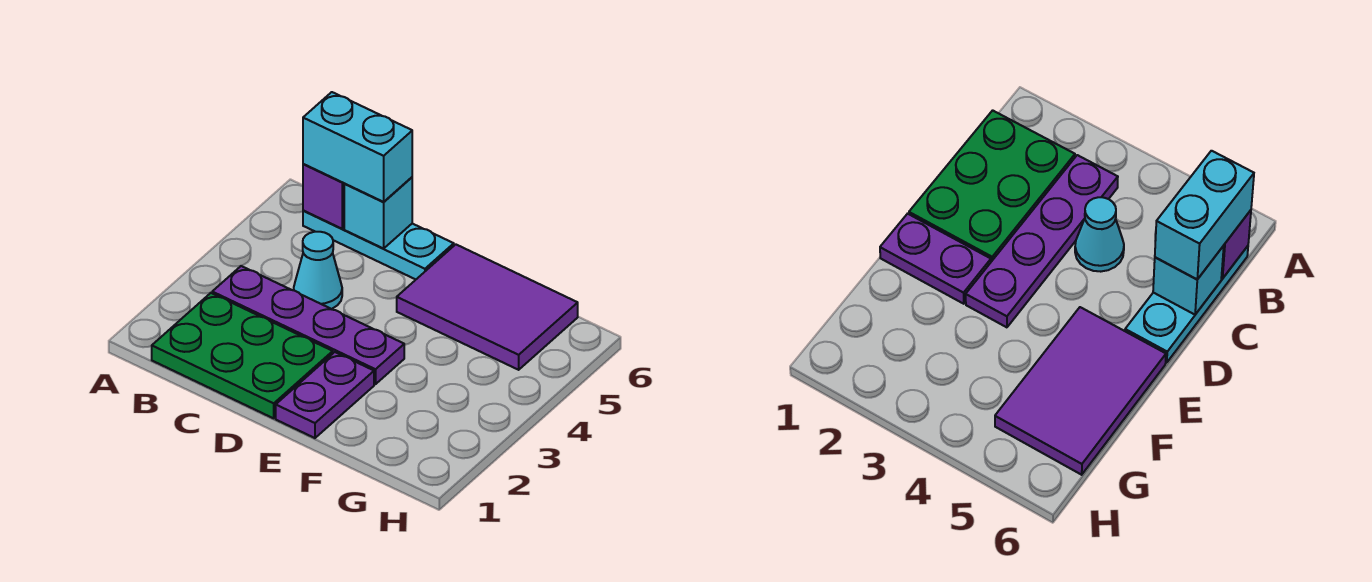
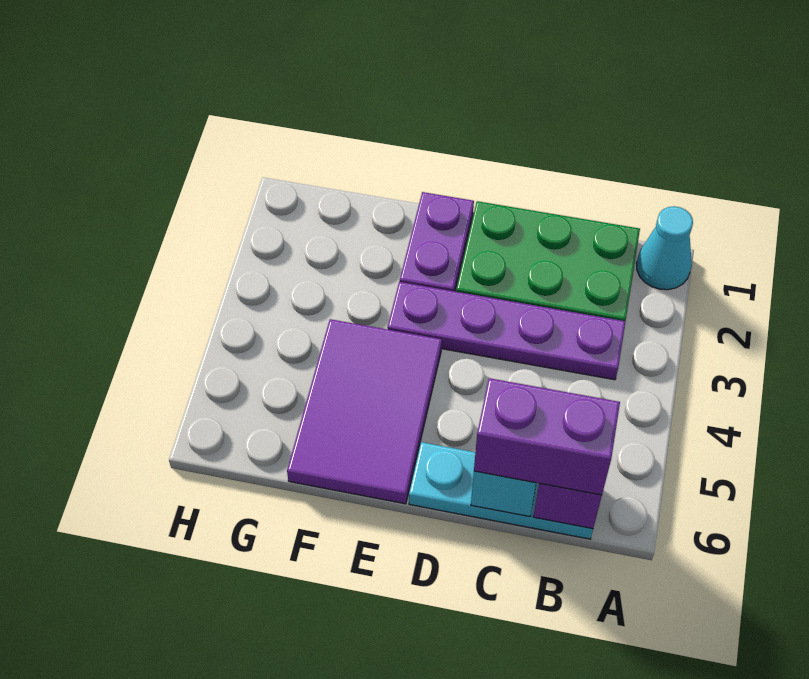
cyan brick B6:C6 level 3 -> purple brick B6:C6 level 3
cyan cone C4 level 1 -> cyan cone A1 level 1
purple tile E5:G6 level 1 -> purple tile E4:F6 level 1

